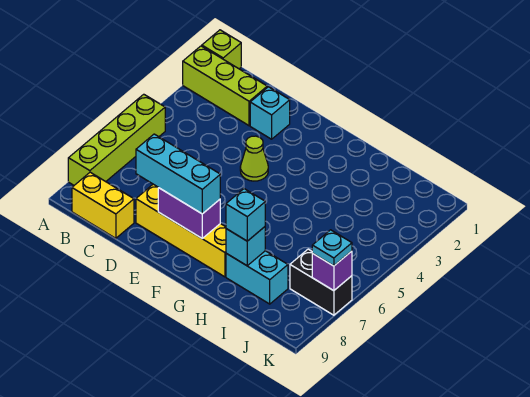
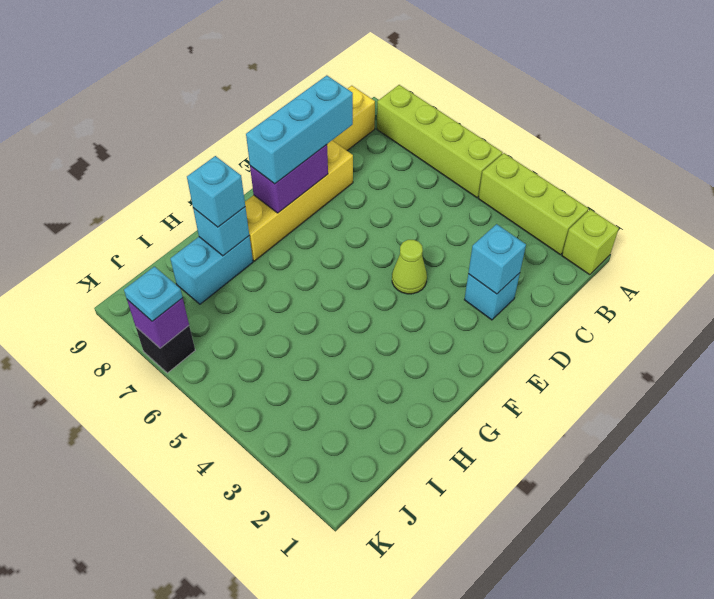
lime brick A2:C2 level 1 -> lime brick A2:A4 level 1
none -> cyan brick D2 level 2
black brick J7:K7 level 1 -> black brick K7 level 1

